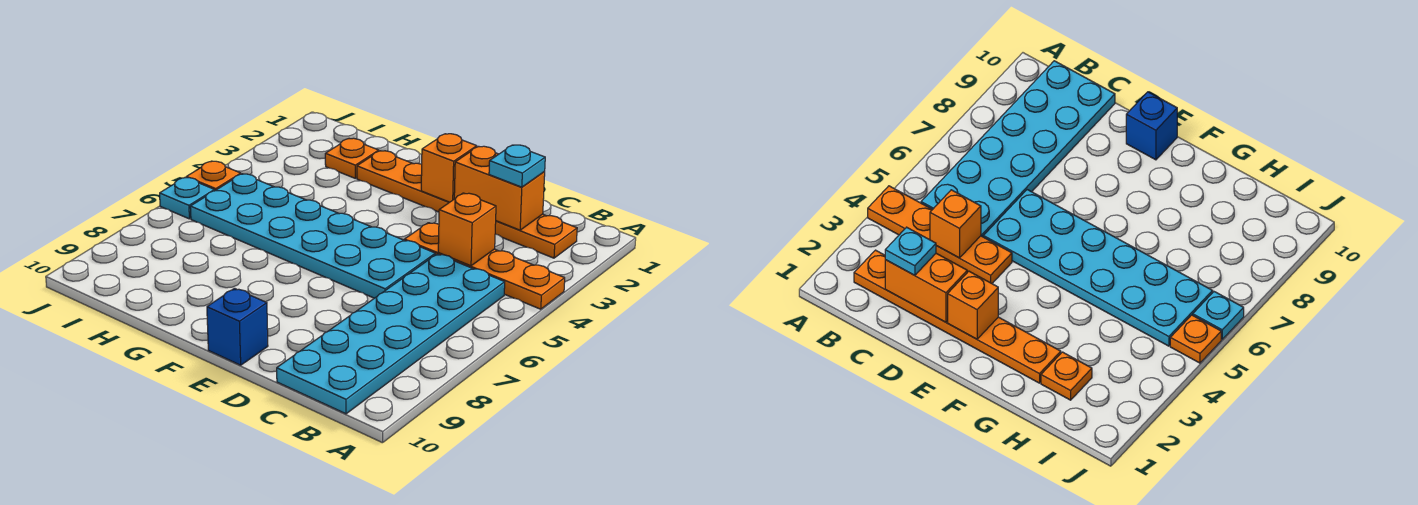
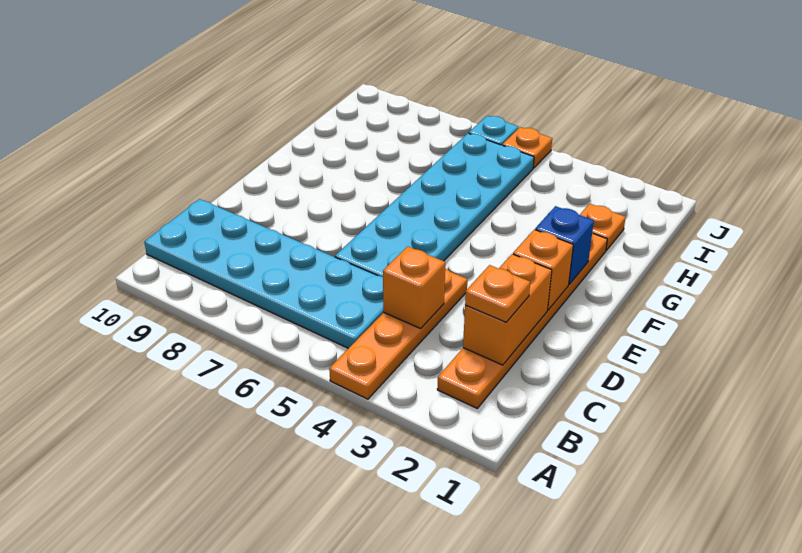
cyan plate C2 level 3 -> orange plate C2 level 3
blue brick E10 level 1 -> blue brick F2 level 2

